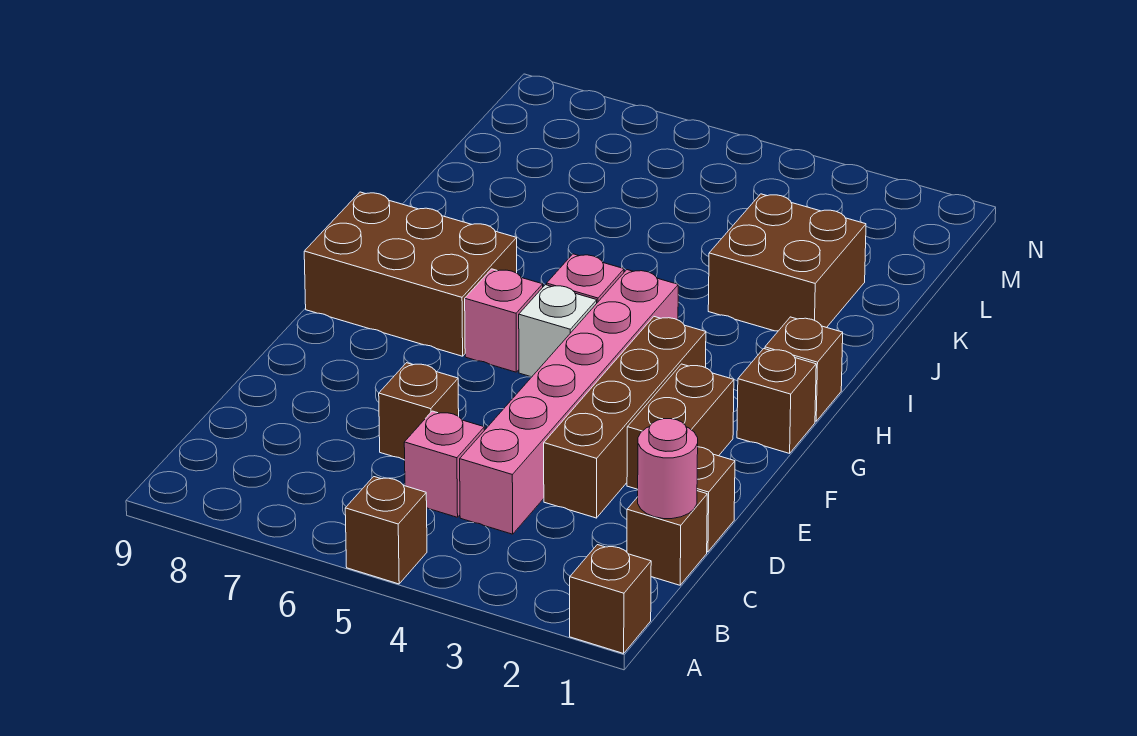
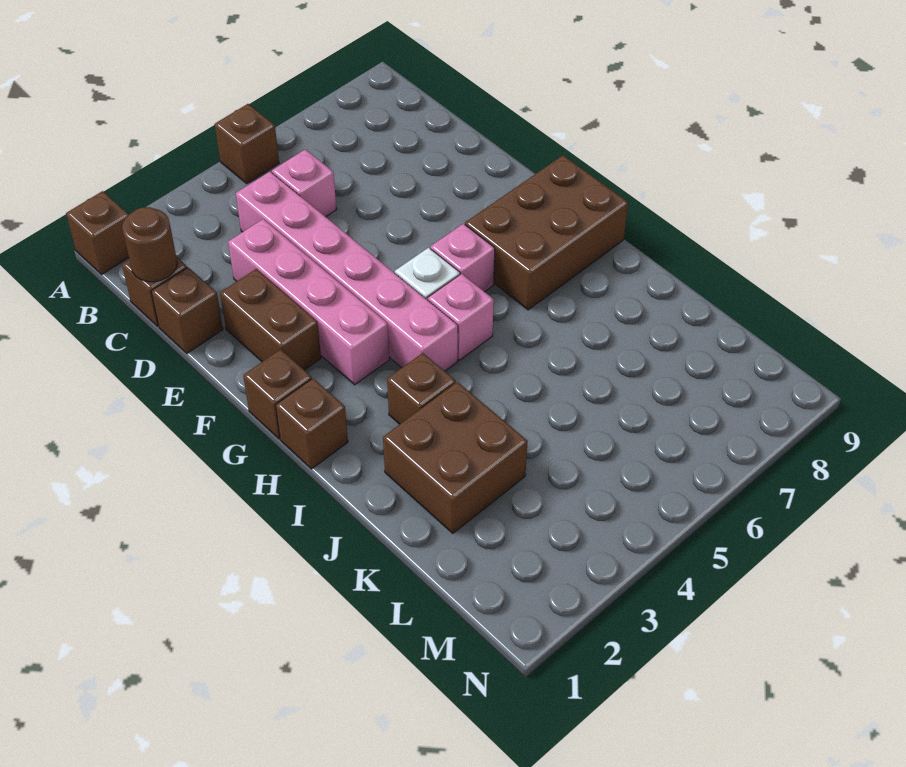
pink round brick C1 level 2 -> brown round brick C1 level 2
brown brick D3:G3 level 1 -> pink brick D3:G3 level 1
brown brick D6 level 1 -> brown brick I3 level 1

